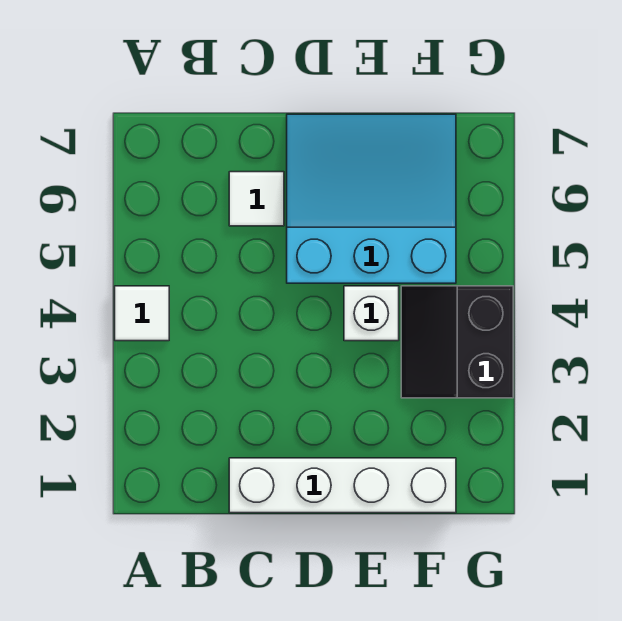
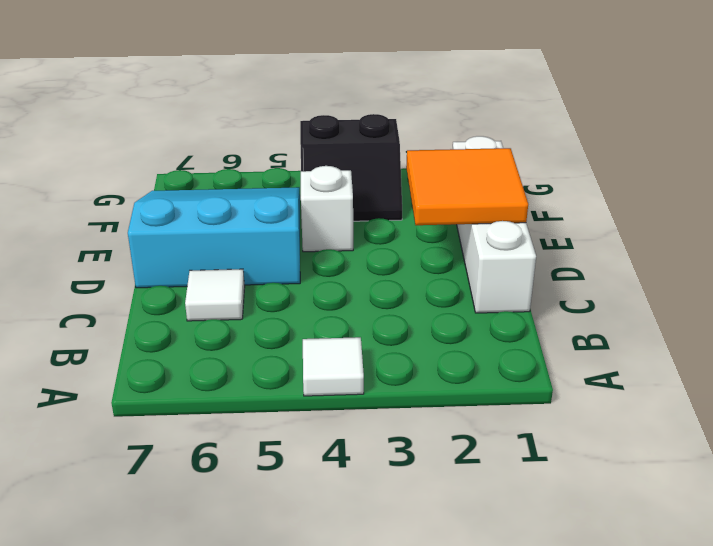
none -> orange tile D1:E2 level 2
cyan slope D5:F7 level 1 top 5 -> cyan slope D5:F7 level 1 top D

